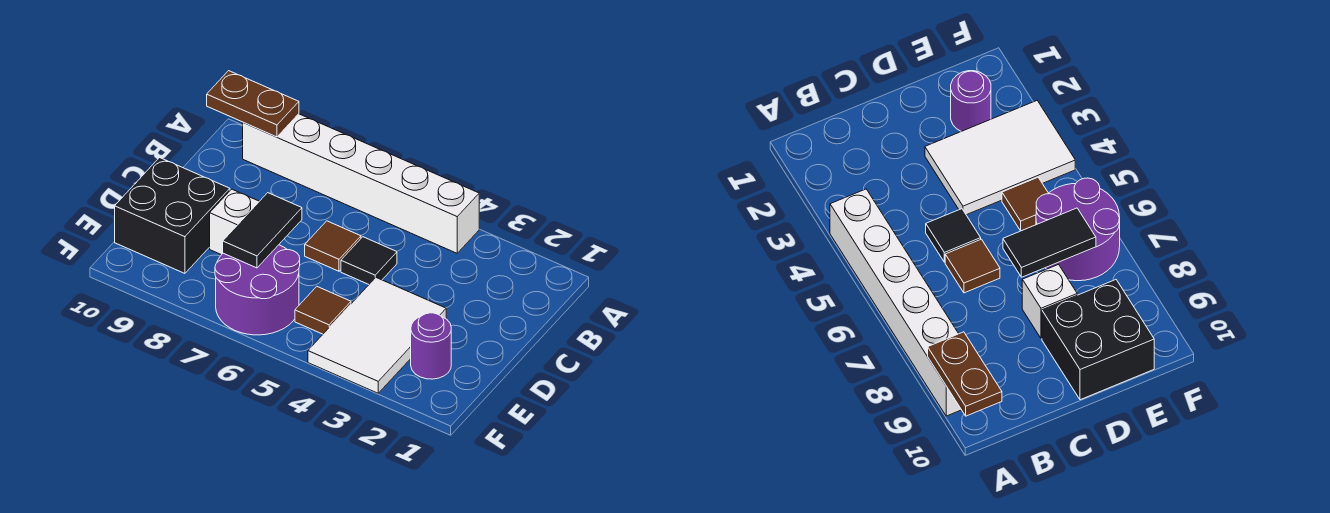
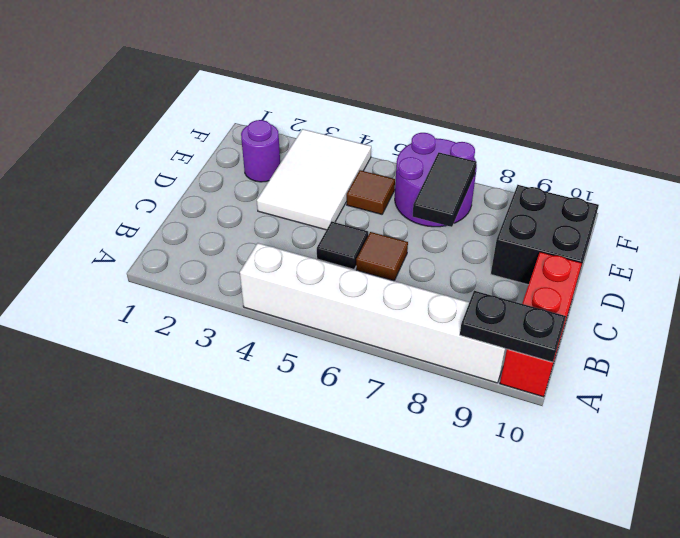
brown plate A9:A10 level 2 -> black plate A9:A10 level 2
none -> red brick A10:C10 level 1
white brick D8 level 1 -> none

